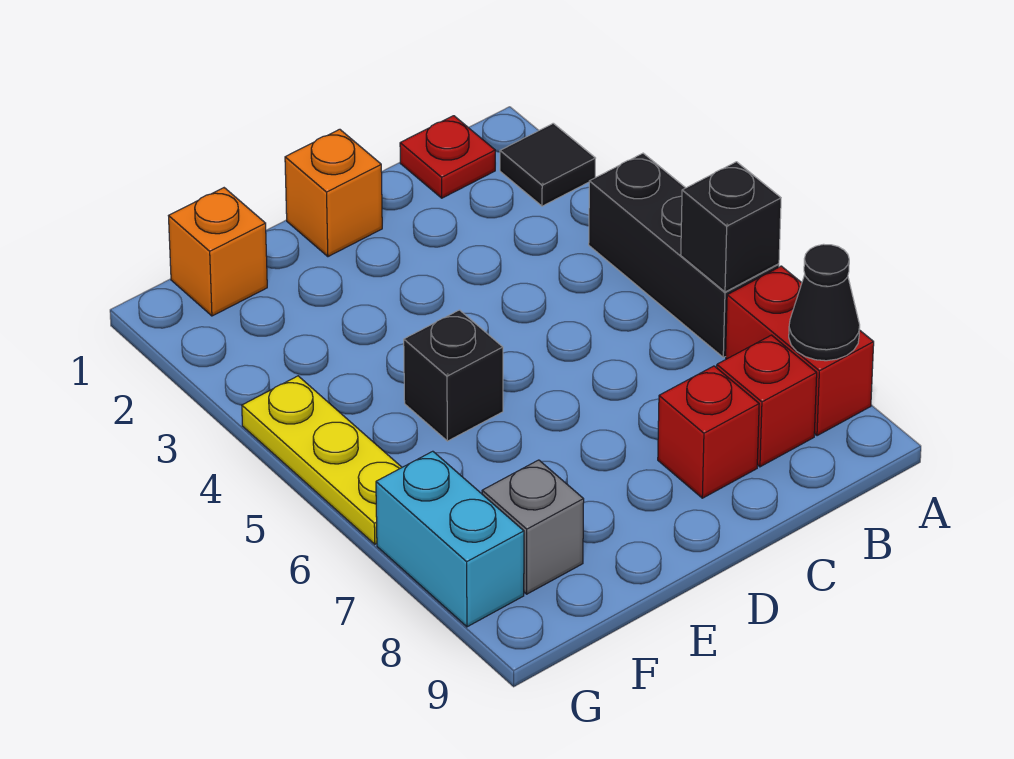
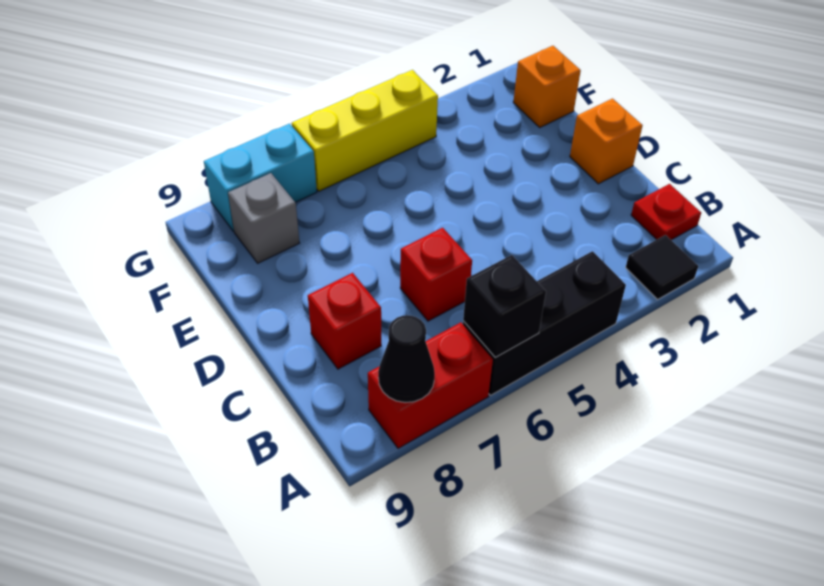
red brick B8 level 1 -> red brick C6 level 1
black brick E5 level 1 -> none
yellow plate G4:G6 level 1 -> yellow brick G4:G6 level 1

